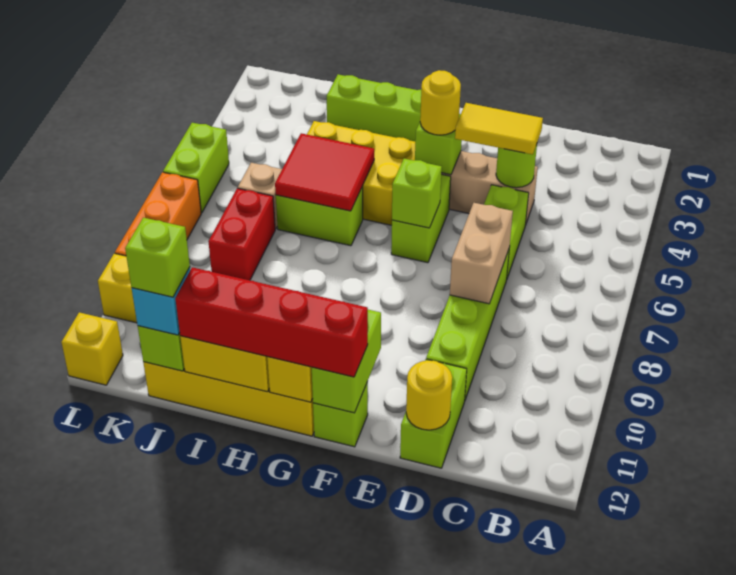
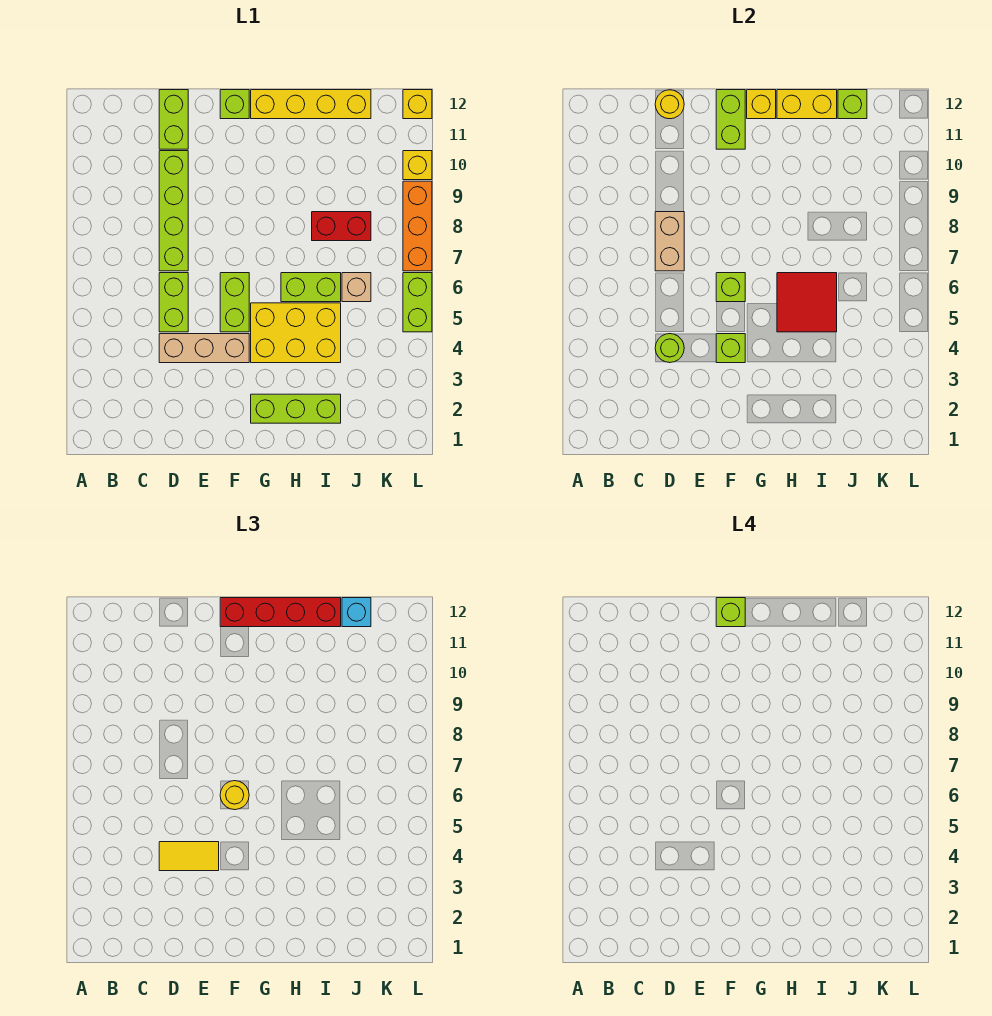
yellow round brick F4 level 3 -> yellow round brick F6 level 3
red brick J7:J8 level 1 -> red brick I8:J8 level 1
lime brick J12 level 4 -> lime brick F12 level 4

